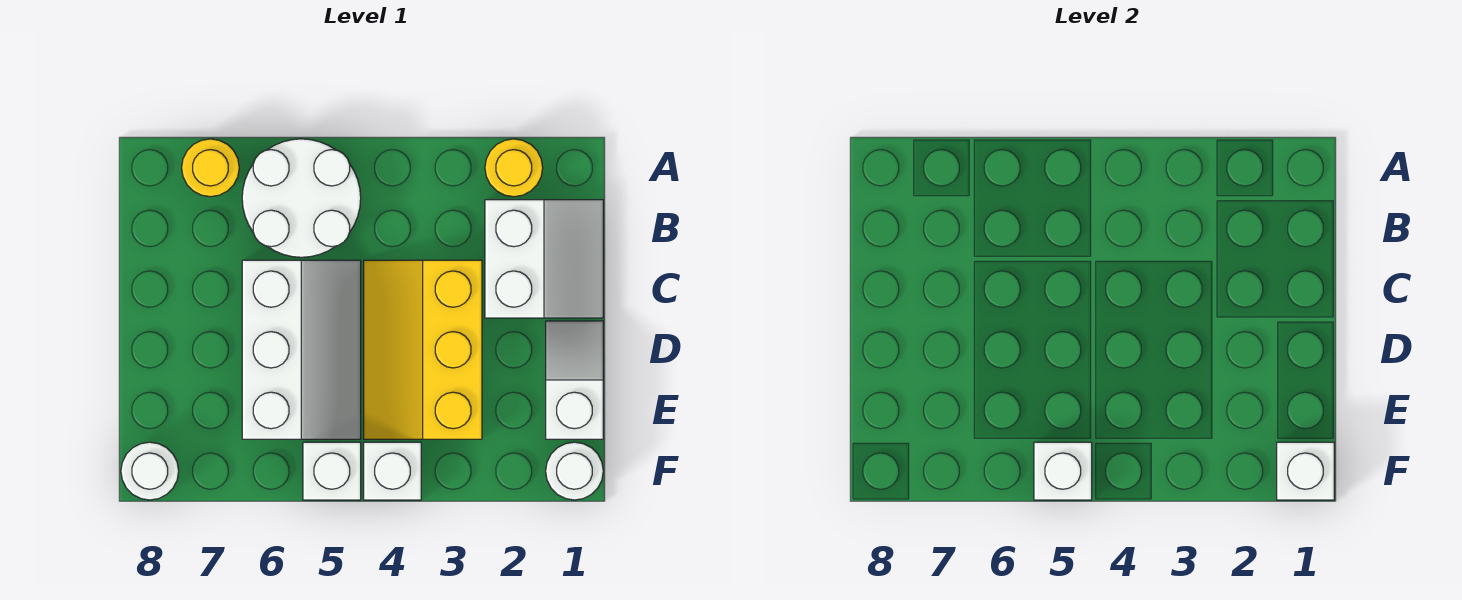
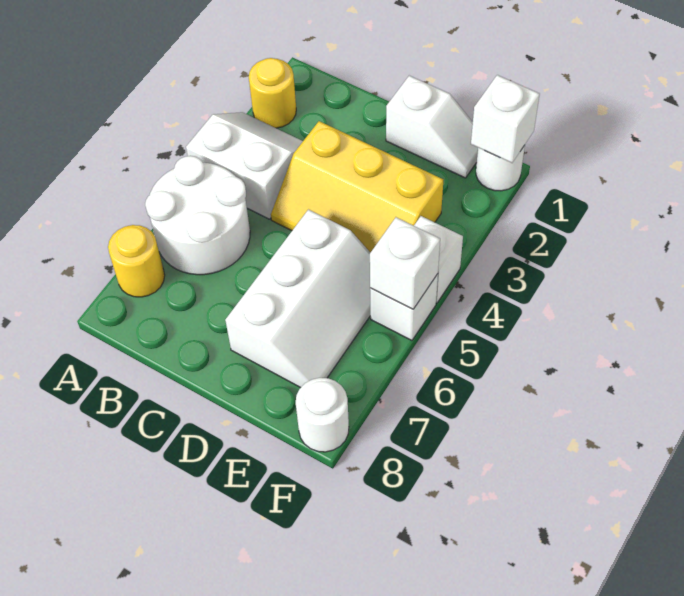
white slope B1:C2 level 1 top 2 -> white slope A3:B4 level 1 top 4
white slope C5:E6 level 1 top 6 -> white slope D5:E7 level 1 top D
white slope D1:E1 level 1 top E -> white slope D1:E1 level 1 top D

